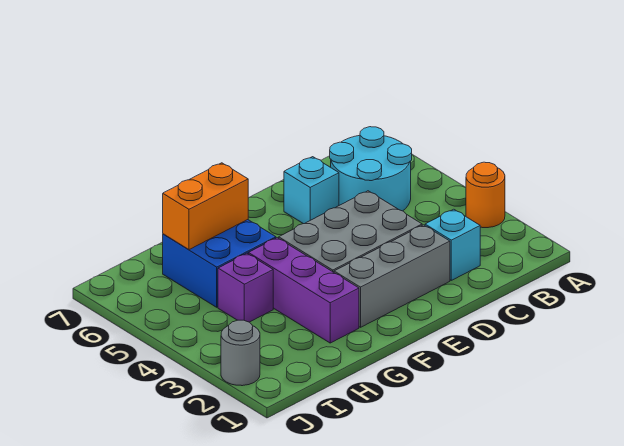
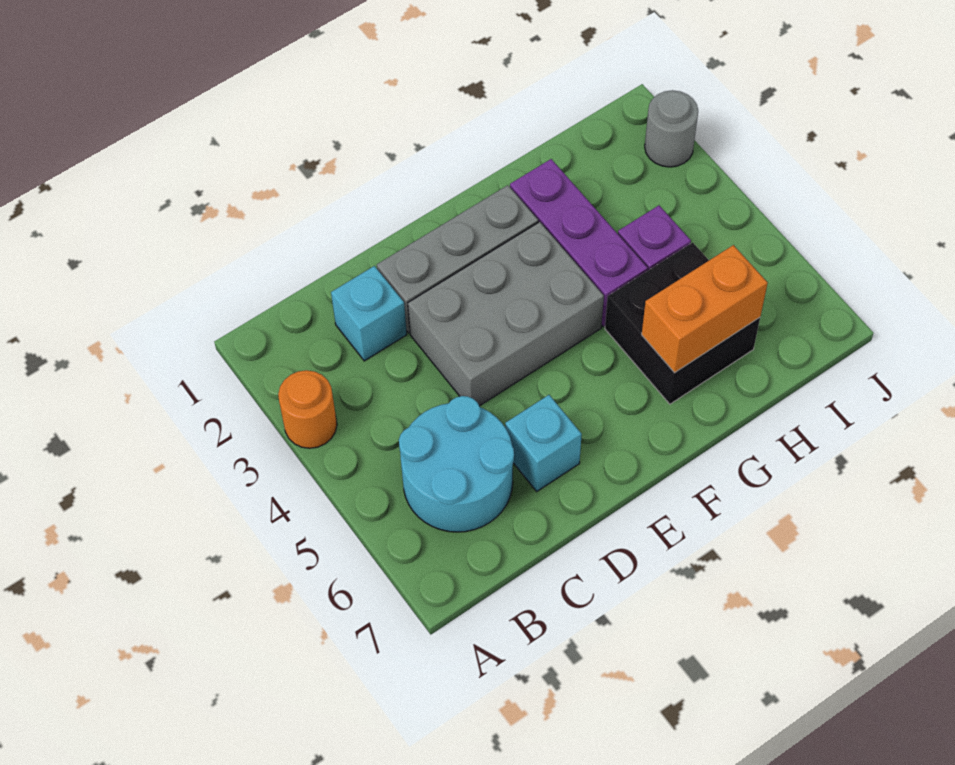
blue brick G5:H6 level 1 -> black brick G5:H6 level 1

